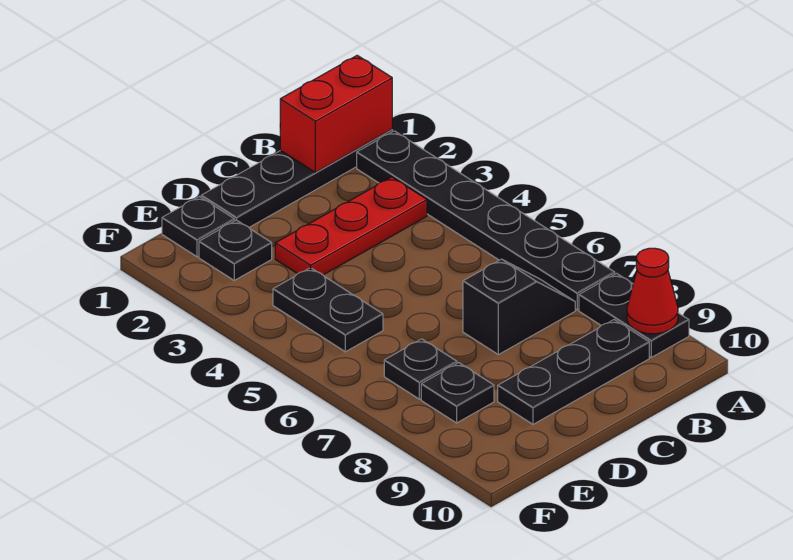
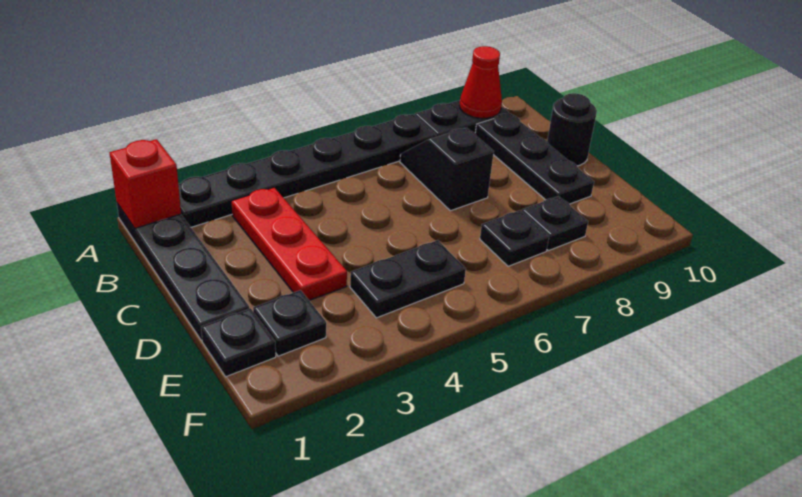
red brick A1:B1 level 2 -> red brick A1 level 2
none -> black round brick C10 level 1

